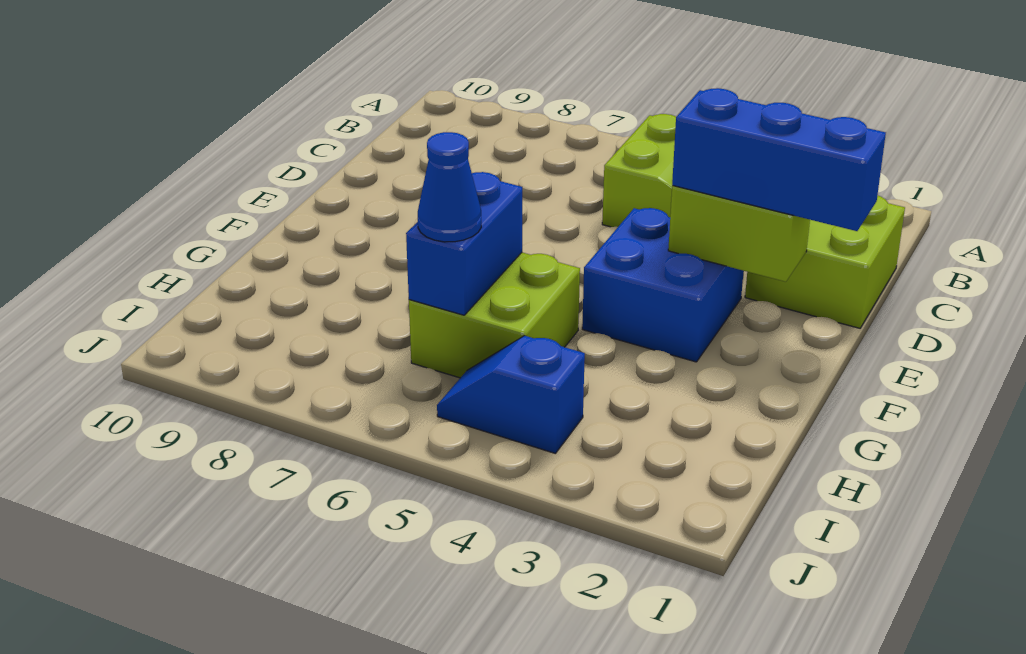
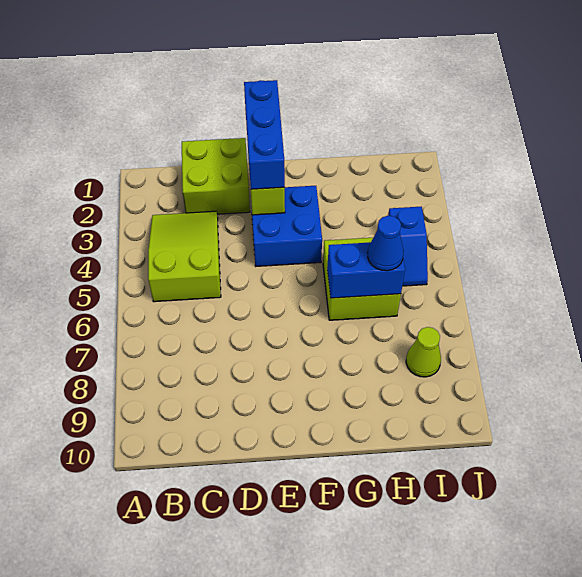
none -> lime cone I8 level 1

